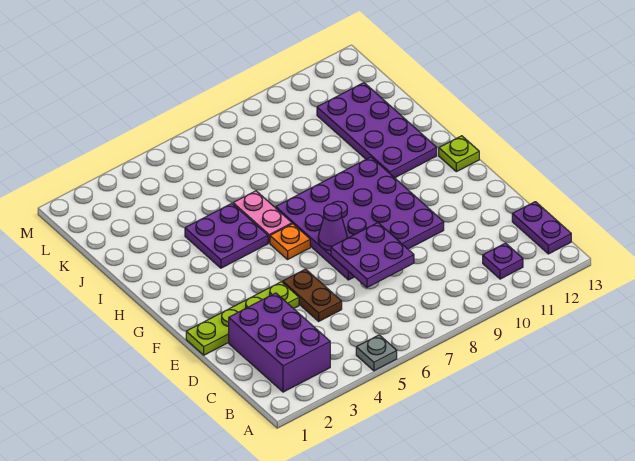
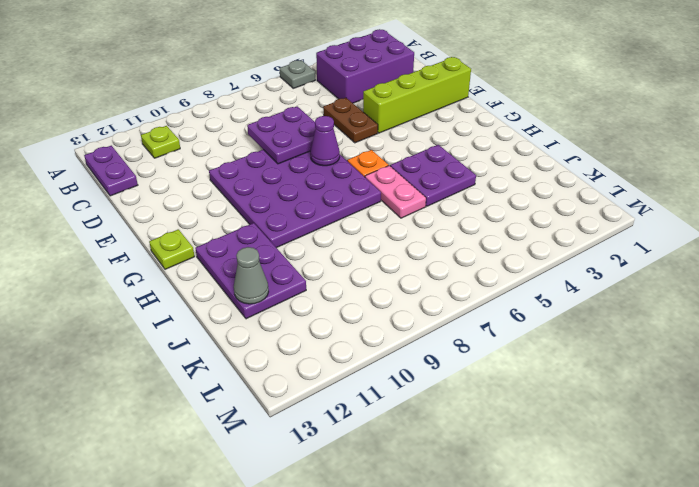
purple brick B2:D3 level 1 -> purple brick B2:C4 level 1
purple plate B11 level 1 -> lime plate B11 level 1
lime plate E1:E4 level 1 -> lime brick E1:E4 level 1
purple plate H11:K12 level 1 -> purple plate H11:J12 level 1
none -> grey cone J12 level 2

